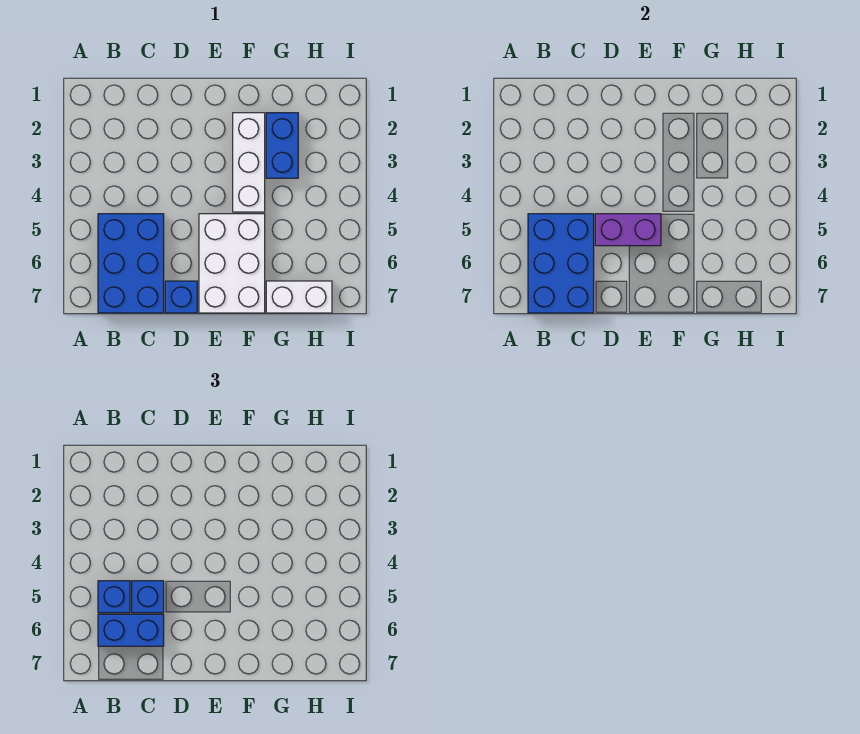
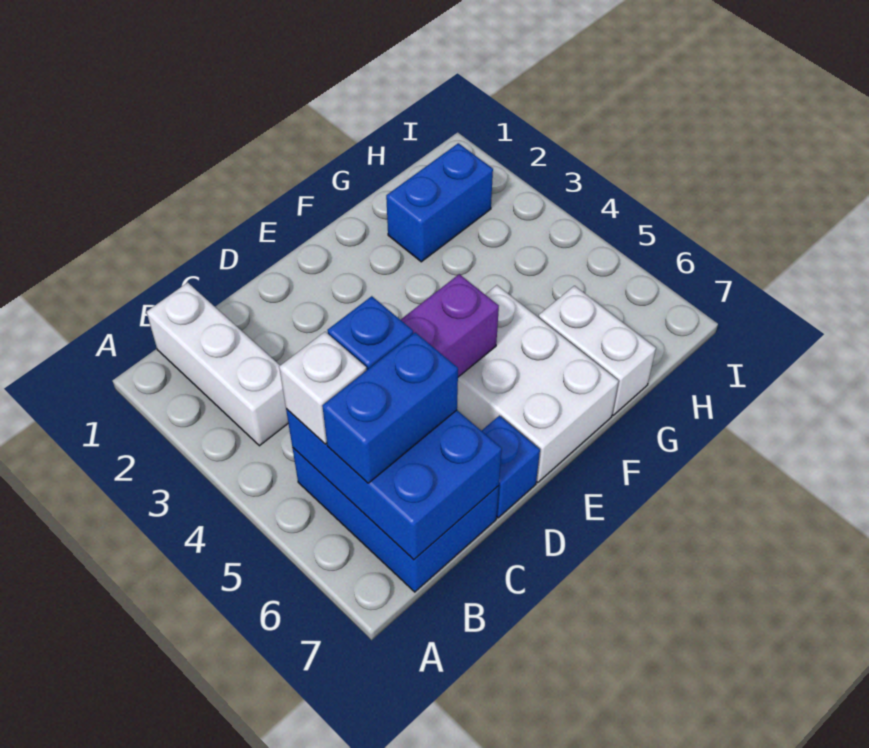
blue brick B5 level 3 -> white brick B5 level 3
white brick F2:F4 level 1 -> white brick B1:B3 level 1
blue brick G2:G3 level 1 -> blue brick G2:H2 level 1
white brick G7:H7 level 1 -> white brick G6:G7 level 1

